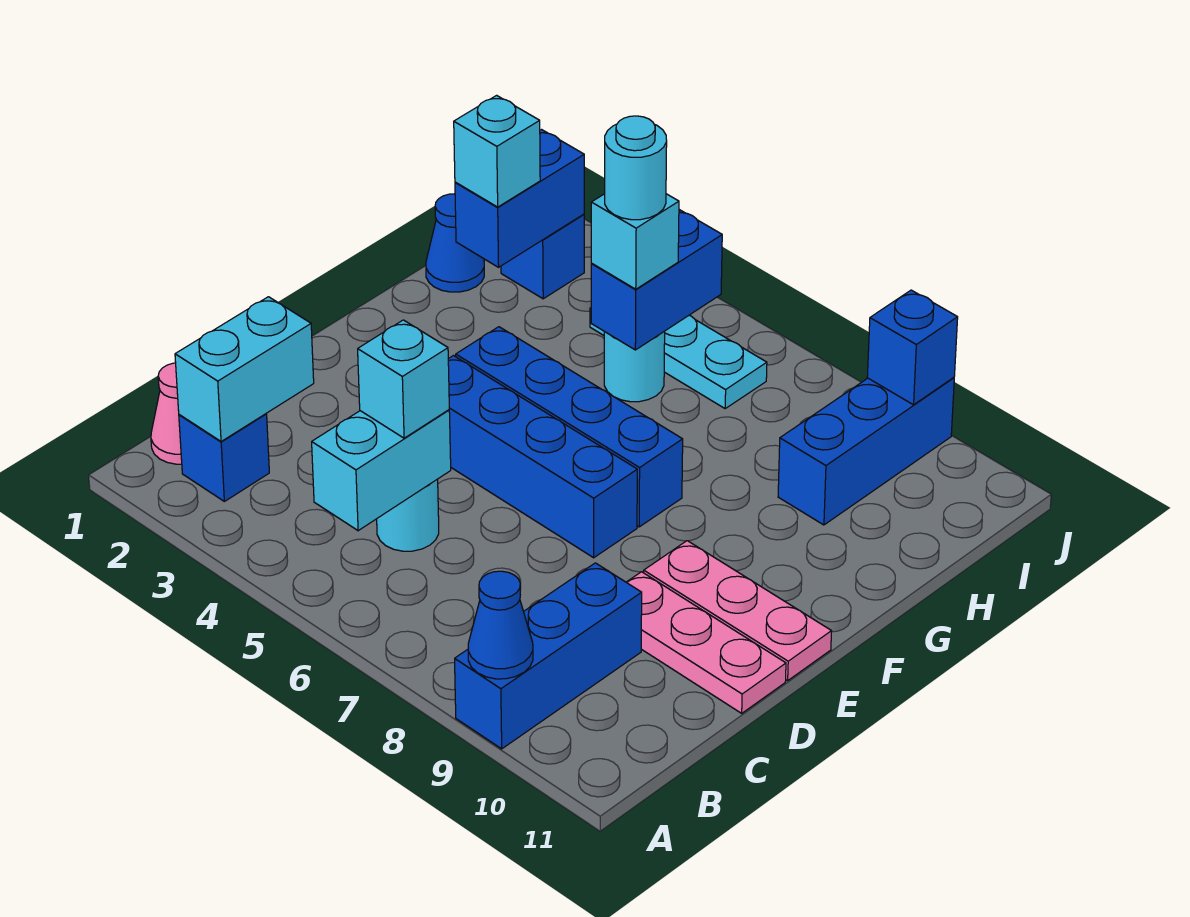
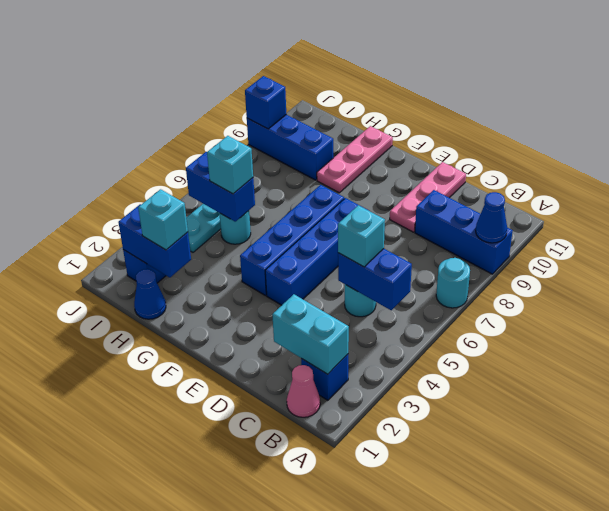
cyan brick B5:C5 level 2 -> blue brick B5:C5 level 2
pink plate E9:E11 level 1 -> pink plate G9:G11 level 1
cyan round brick H5 level 4 -> cyan round brick A7 level 1

